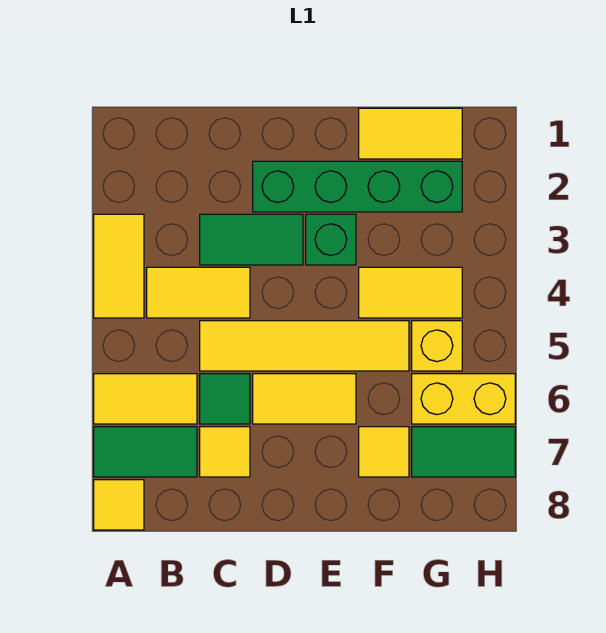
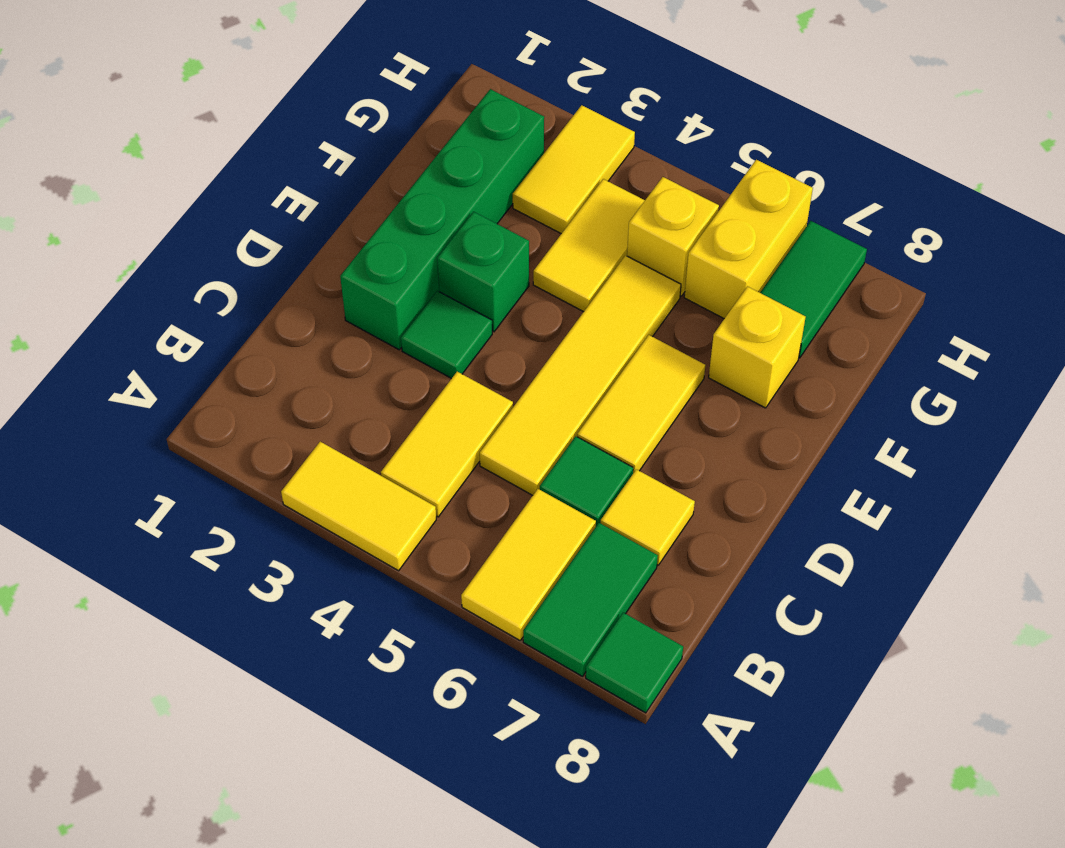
yellow tile A8 level 1 -> green tile A8 level 1
green tile C3:D3 level 1 -> green tile D3 level 1
yellow tile F1:G1 level 1 -> yellow tile G3:H3 level 1
yellow tile F7 level 1 -> yellow brick F7 level 1

